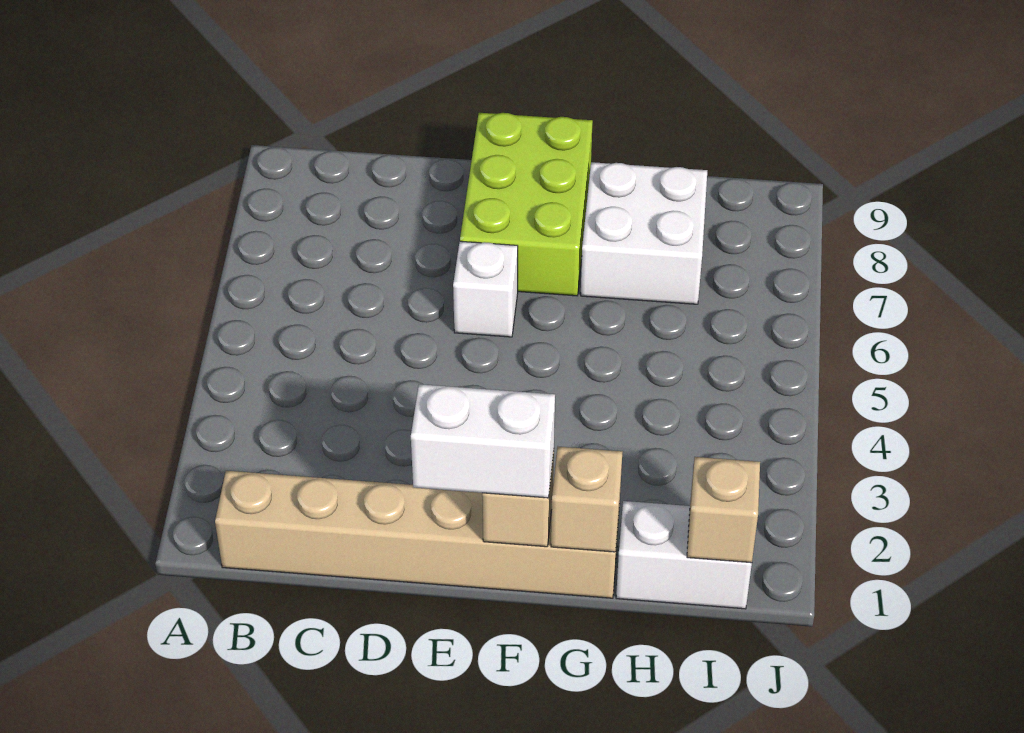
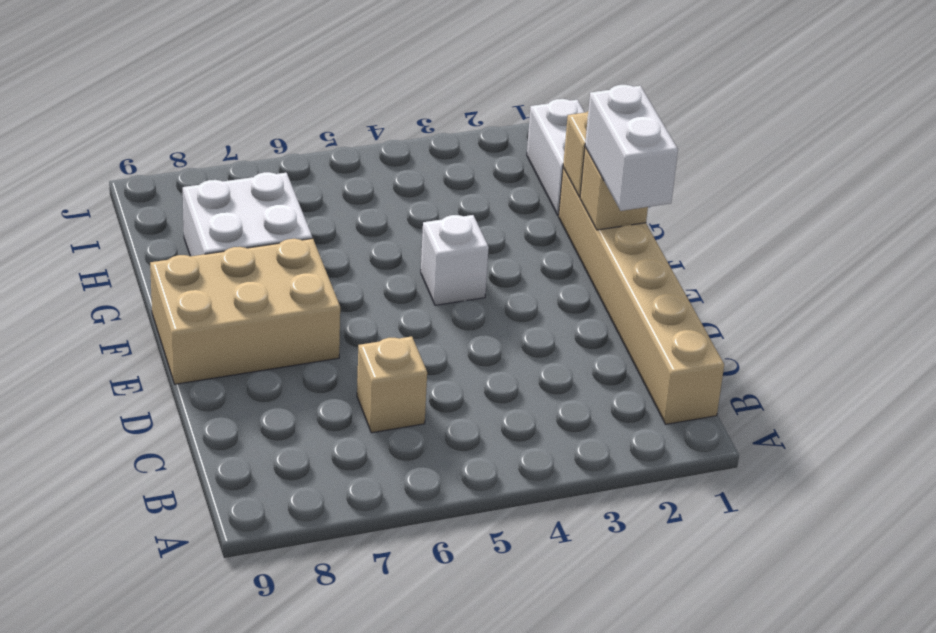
white brick E6 level 1 -> white brick F4 level 1
lime brick E7:F9 level 1 -> tan brick E7:F9 level 1
tan brick I1 level 2 -> tan brick C6 level 1

